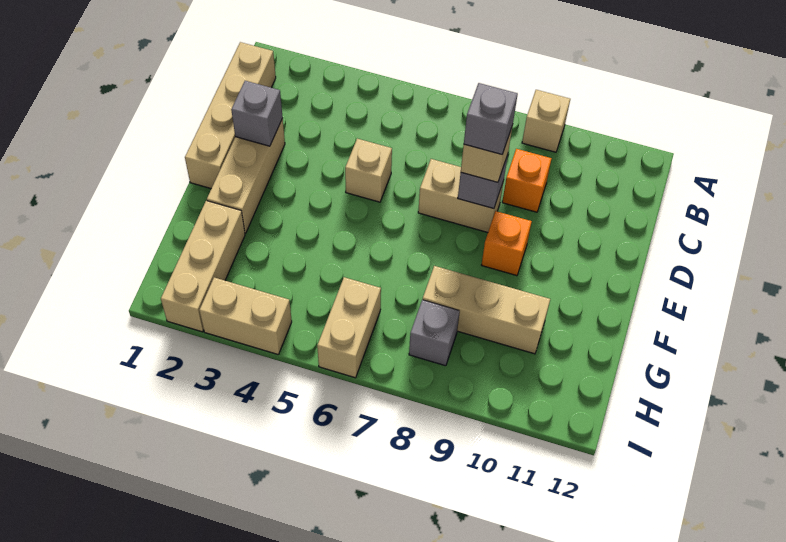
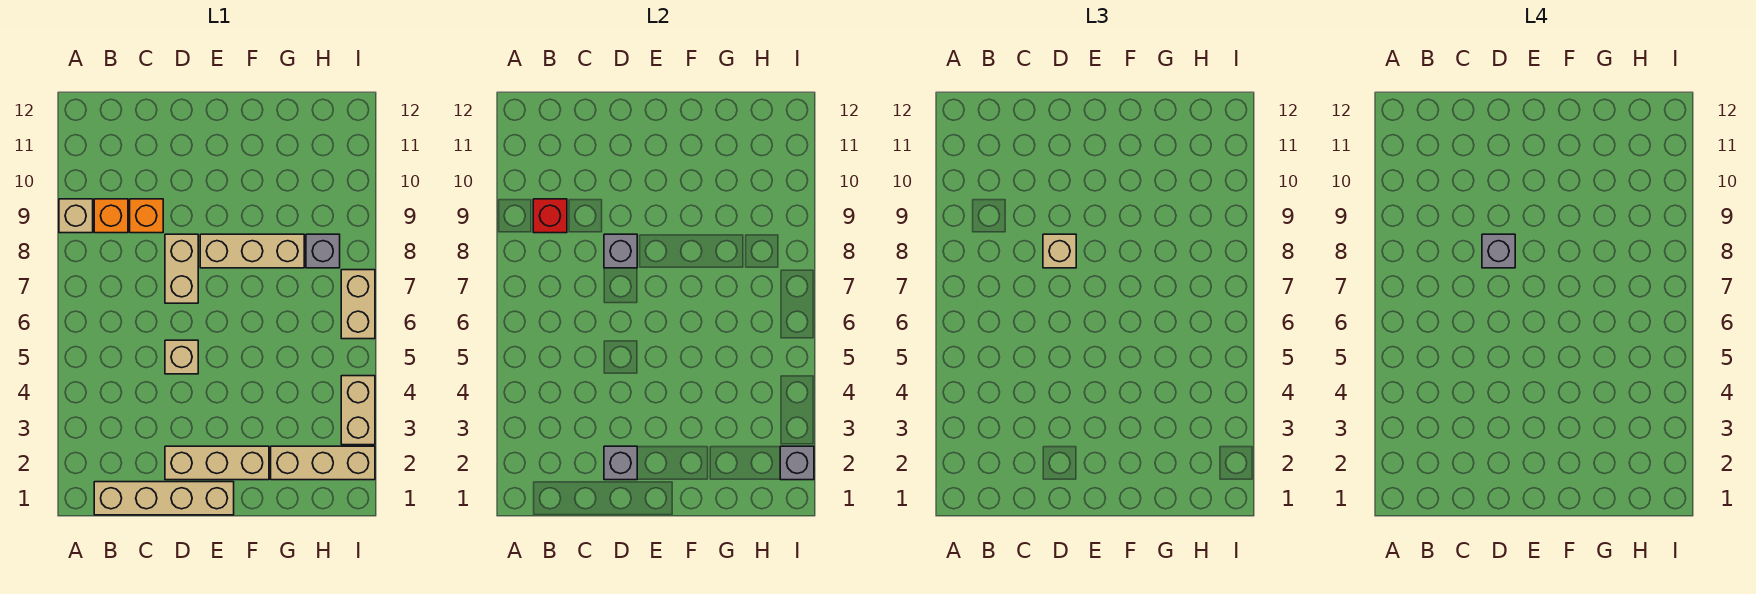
none -> red brick B9 level 2
orange brick E9 level 1 -> orange brick B9 level 1
tan brick G8:G10 level 1 -> tan brick E8:G8 level 1
tan brick H6:I6 level 1 -> tan brick I6:I7 level 1
none -> grey brick I2 level 2

